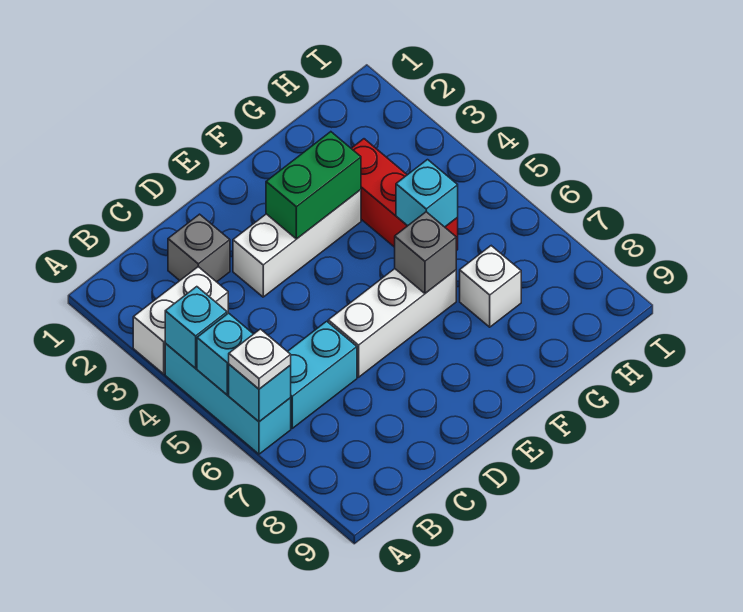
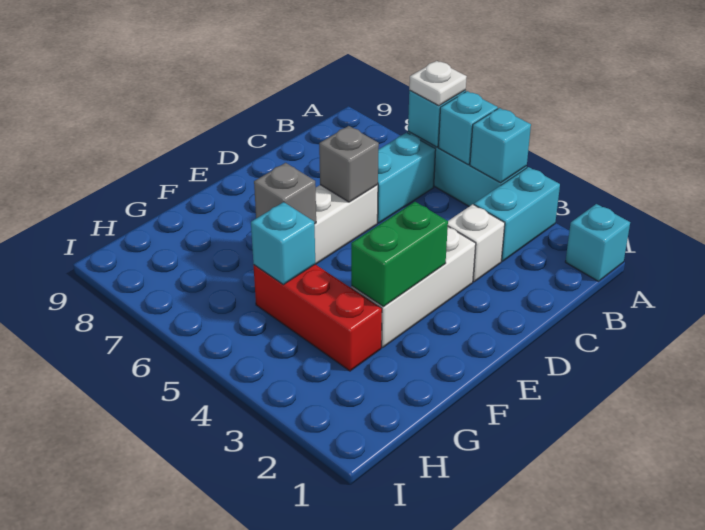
none -> cyan brick A1 level 1
white brick A3:B3 level 1 -> cyan brick A3:B3 level 1
grey brick C2 level 1 -> grey brick D6 level 2
white brick G7 level 1 -> white brick C3 level 1

